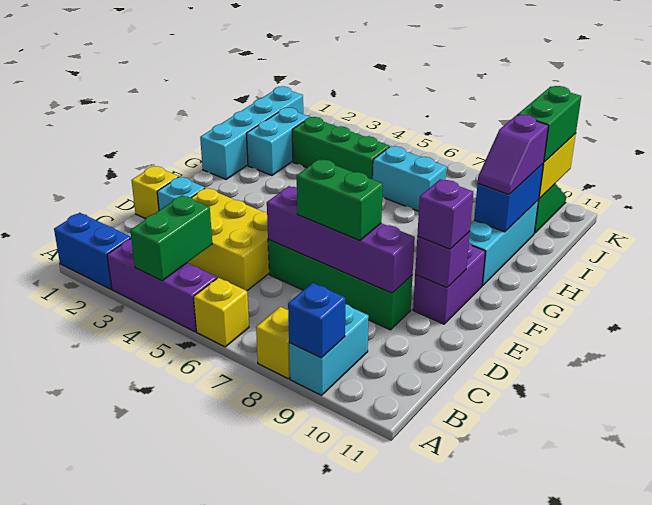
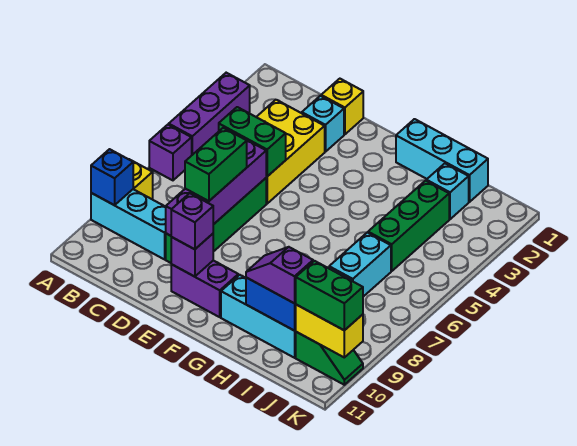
blue brick A1:A2 level 1 -> none
green brick A4:B4 level 2 -> green brick C5:D5 level 2
yellow brick A6 level 1 -> purple brick A6 level 1
cyan brick A9:B9 level 1 -> cyan brick A9:C9 level 1
cyan brick G1:J1 level 1 -> cyan brick G1:I1 level 1
cyan brick H2:I2 level 1 -> cyan brick I2 level 1

